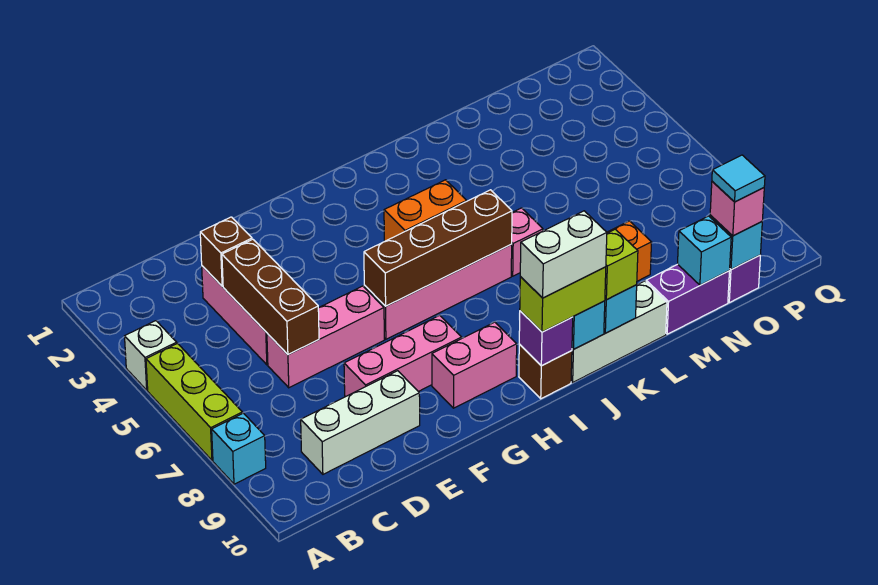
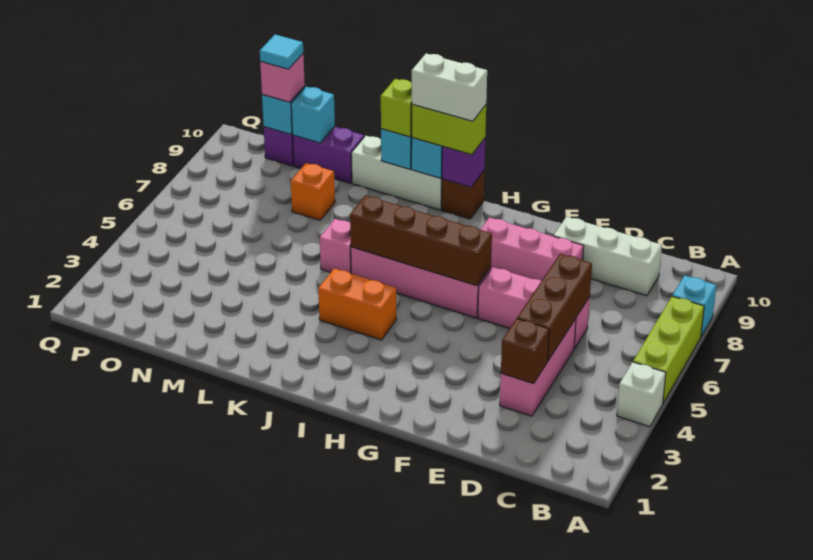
pink brick G9:H9 level 1 -> none

